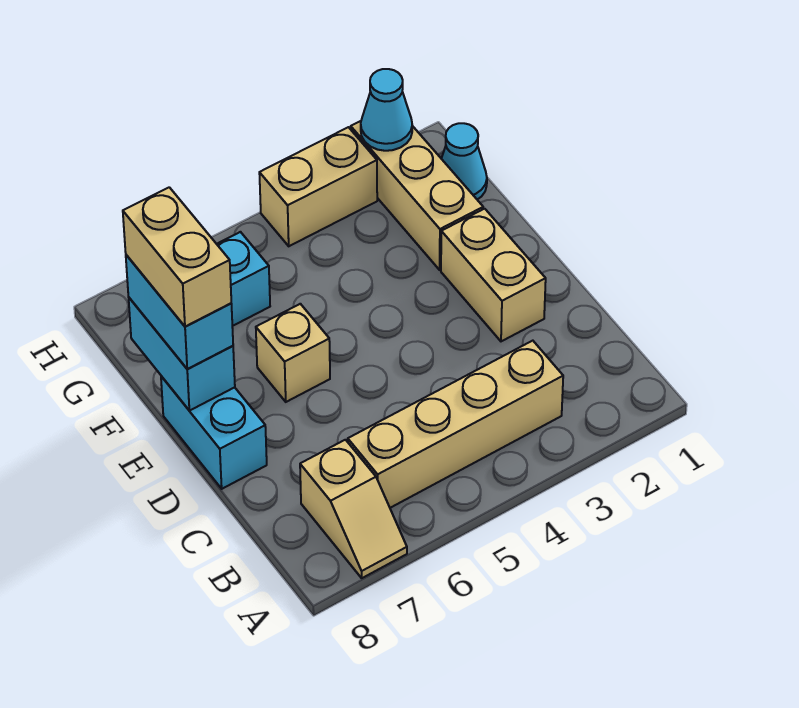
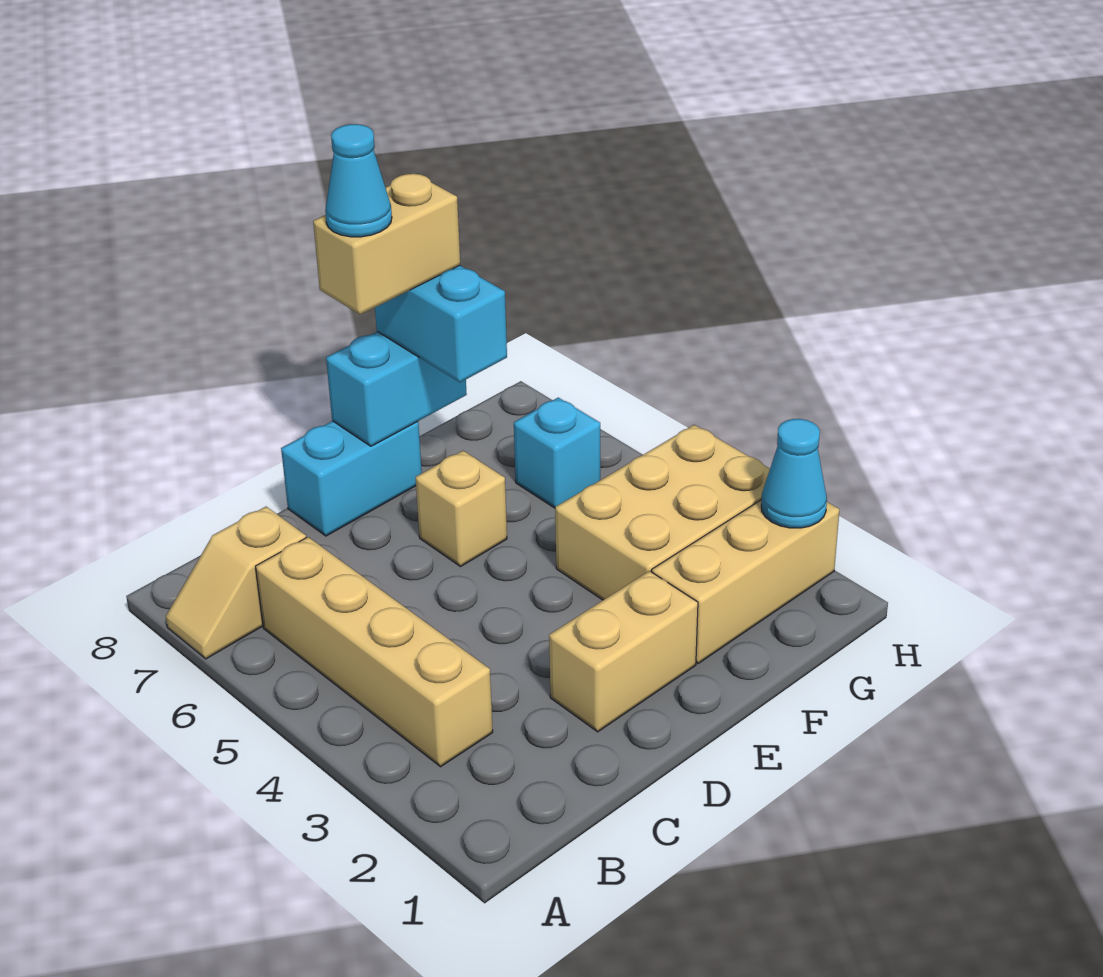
cyan brick E8:F8 level 3 -> cyan brick F7:F8 level 3
cyan cone G1 level 1 -> cyan cone E8 level 5
tan brick H3:H4 level 1 -> tan brick F3:H4 level 1

